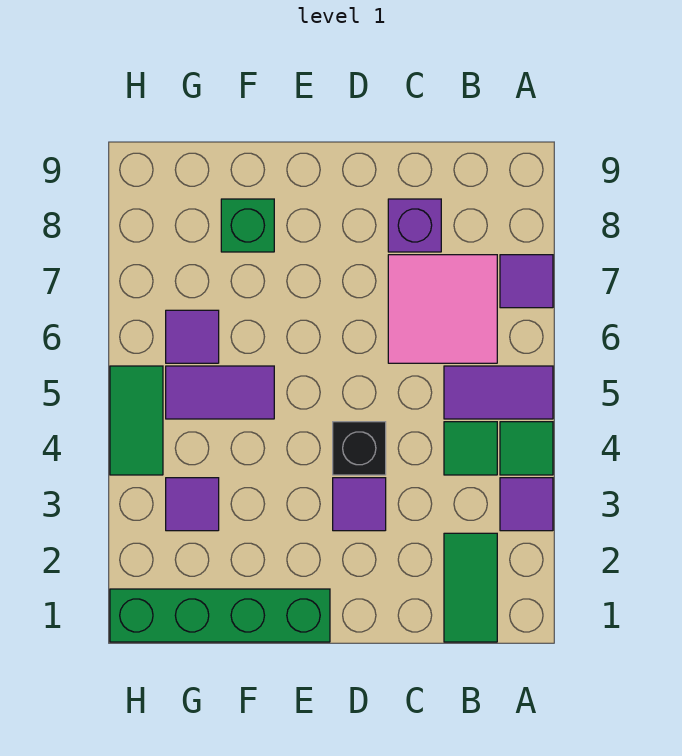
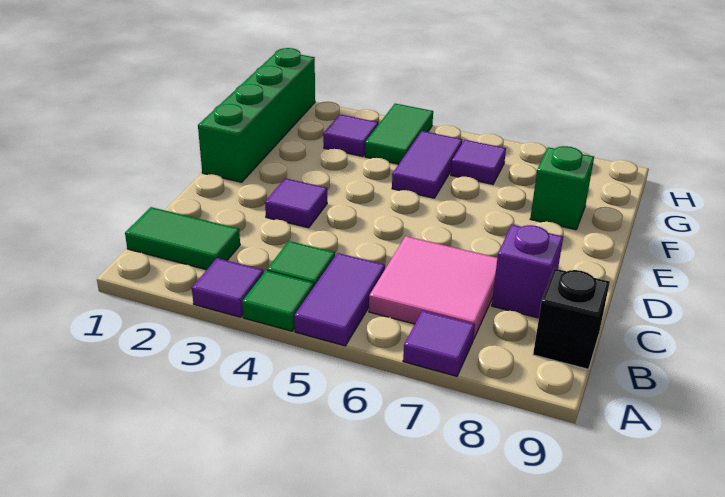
black brick D4 level 1 -> black brick B9 level 1
green tile H4:H5 level 1 -> green tile G4:H4 level 1

